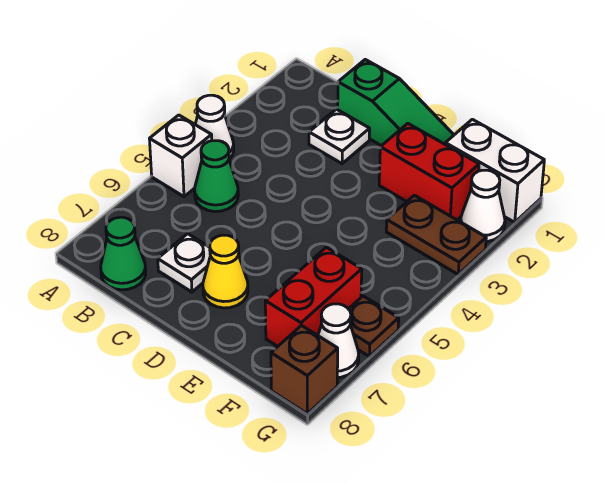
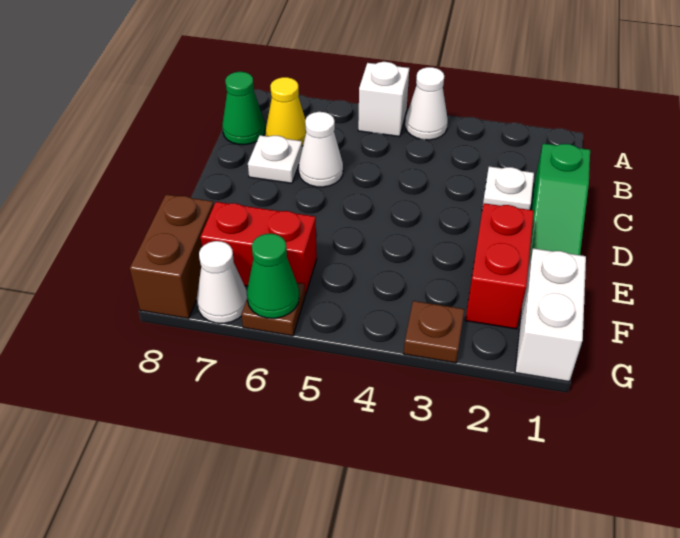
green cone B5 level 1 -> green cone G6 level 2
yellow cone D7 level 1 -> yellow cone B7 level 1
brown plate F3:G3 level 1 -> brown plate G3 level 1
white cone G2 level 1 -> white cone C6 level 1
brown brick G8 level 1 -> brown brick F8:G8 level 1

